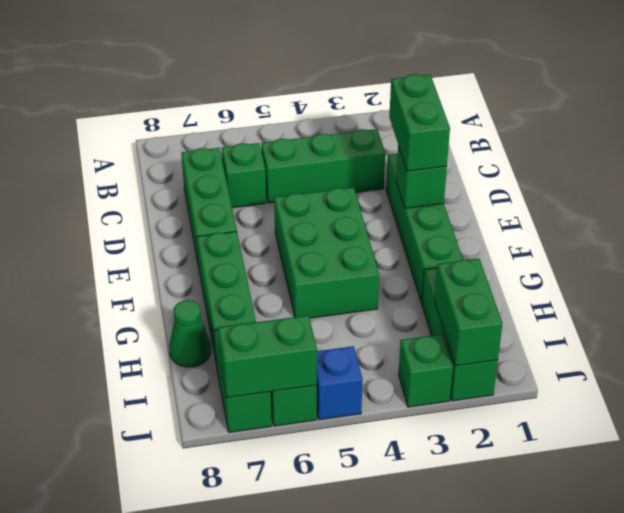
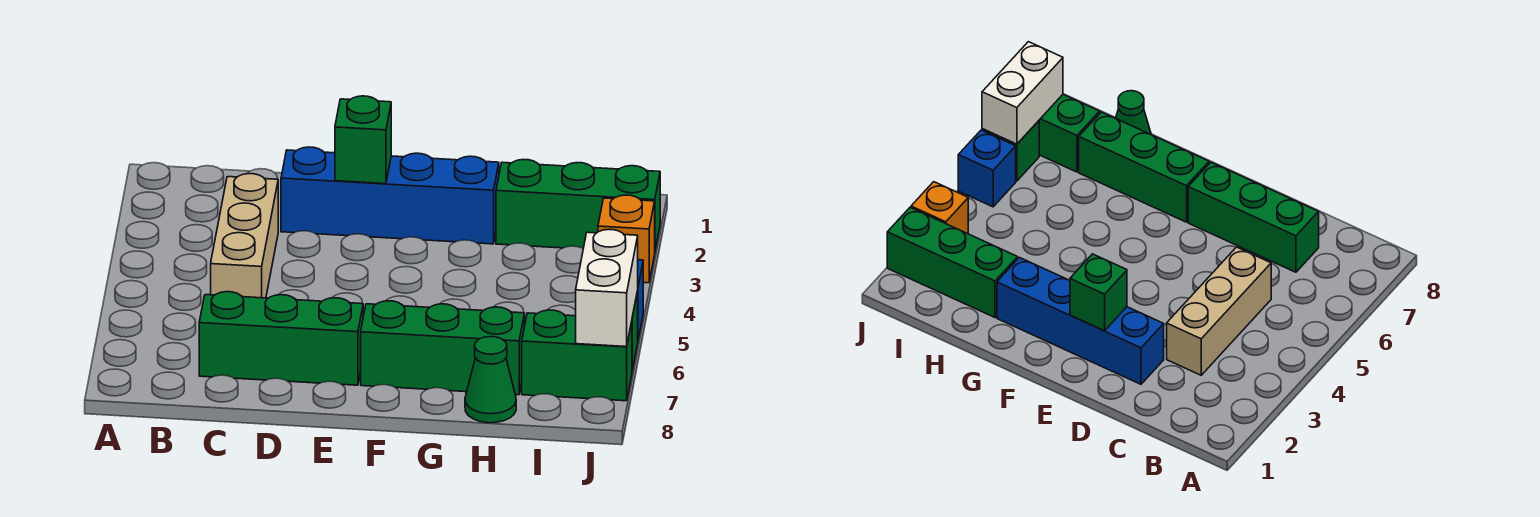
green brick C3:C5 level 1 -> tan brick C3:C5 level 1
green brick C6 level 1 -> none
green brick D2:G2 level 1 -> blue brick D2:G2 level 1
green brick D2:E2 level 3 -> none
green brick E4:G5 level 1 -> none
green brick I2:J2 level 2 -> none
green brick J3 level 1 -> orange brick J3 level 1
green brick J6:J7 level 2 -> white brick J6:J7 level 2

